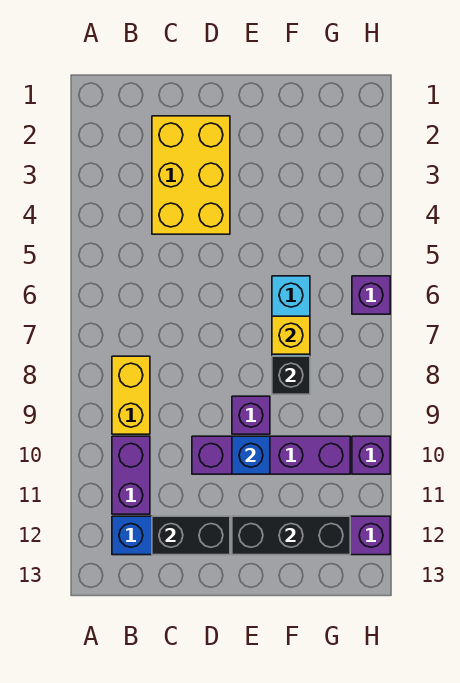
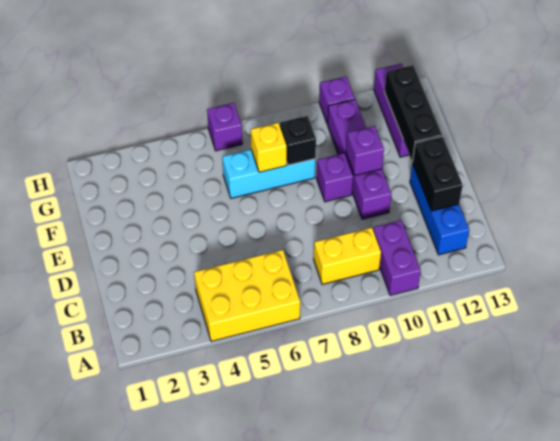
purple brick B10:B11 level 1 -> purple brick A10:B10 level 1
yellow brick C2:D4 level 1 -> yellow brick A4:B6 level 1
blue brick E10 level 2 -> purple brick E10 level 2

